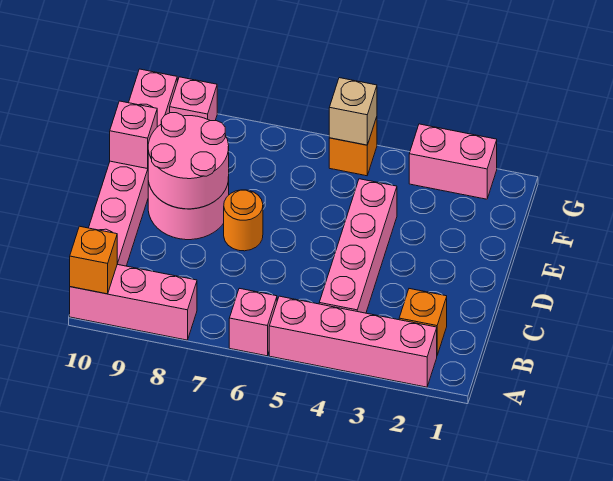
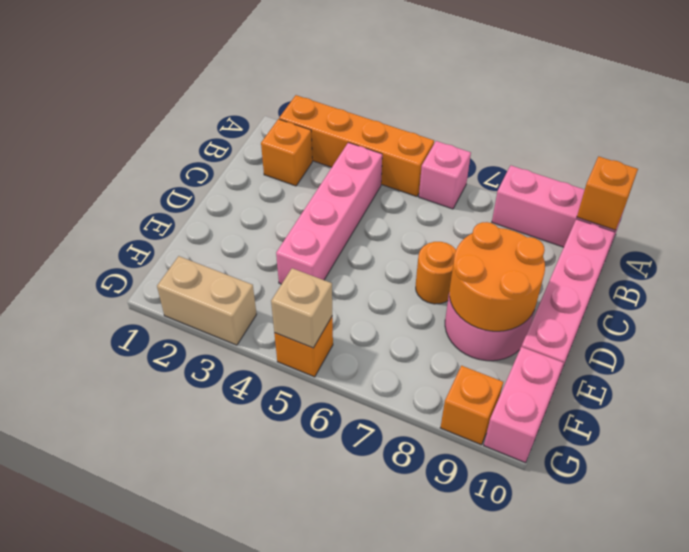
pink brick A2:A5 level 1 -> orange brick A2:A5 level 1
pink round brick D8:E9 level 2 -> orange round brick D8:E9 level 2
pink brick E10 level 2 -> none
pink brick G2:G3 level 1 -> tan brick G2:G3 level 1
pink brick G9 level 1 -> orange brick G9 level 1

